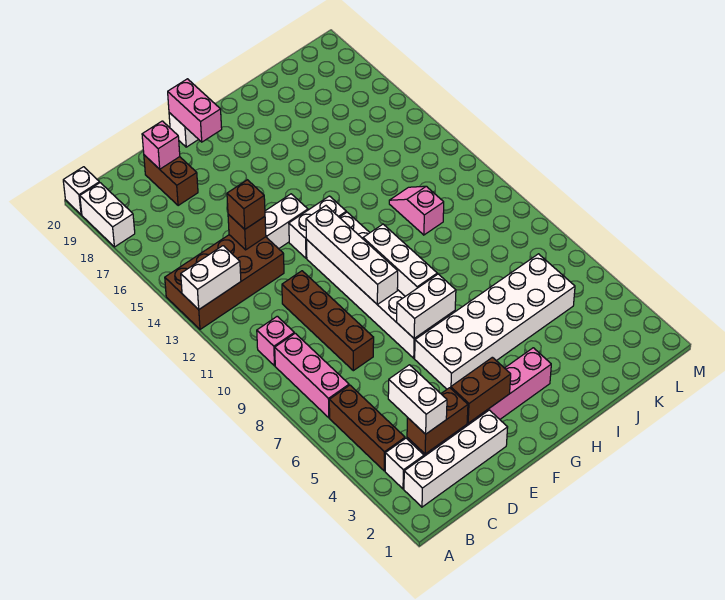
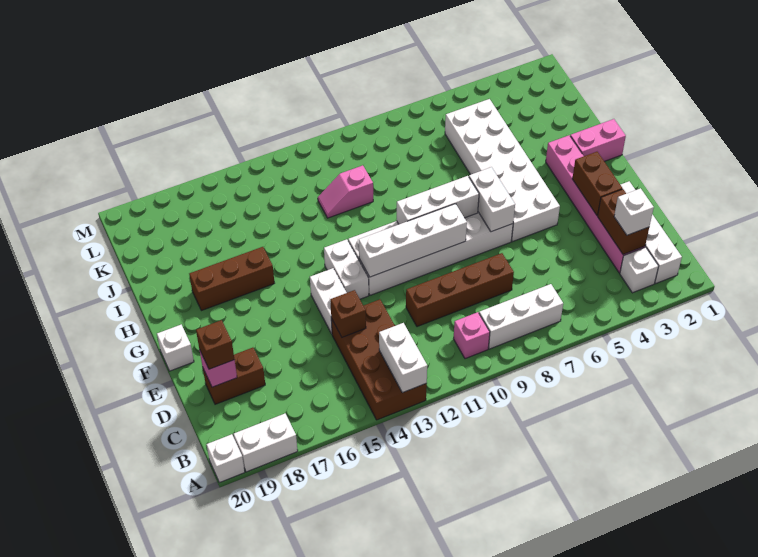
brown brick B4:B6 level 1 -> brown brick H16:H18 level 1
pink brick B7:B9 level 1 -> white brick B7:B9 level 1
white brick C3:C4 level 3 -> white brick C3 level 3
brown brick D14 level 3 -> brown brick D19 level 3
pink brick F19:F20 level 2 -> pink brick H1:H2 level 1

